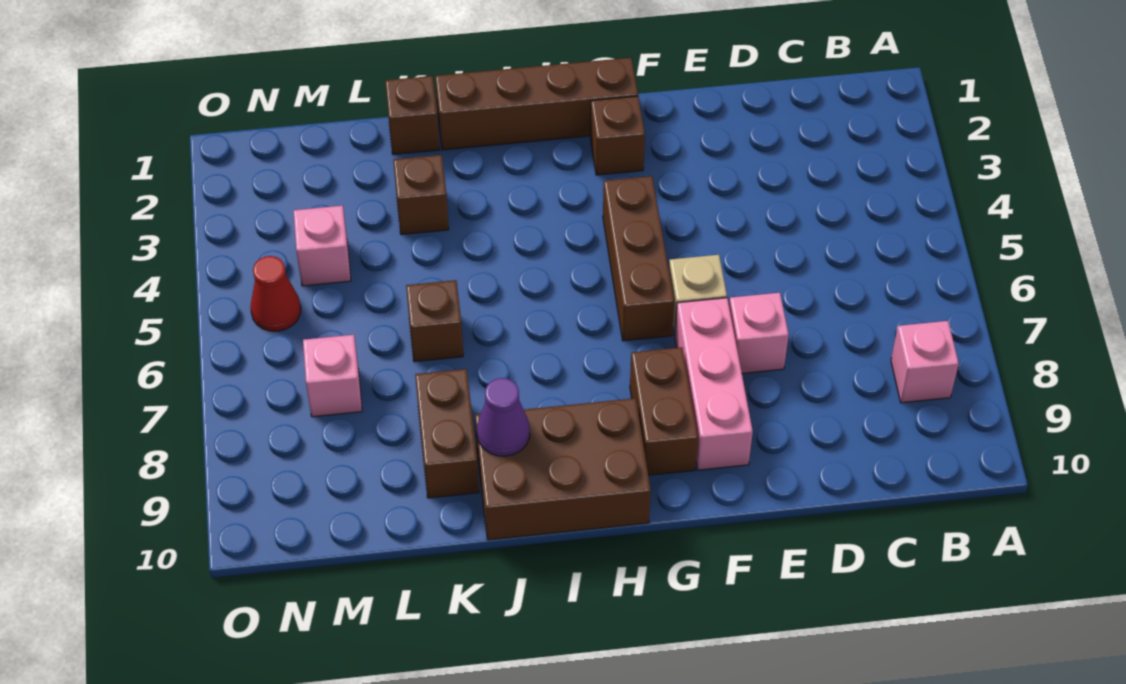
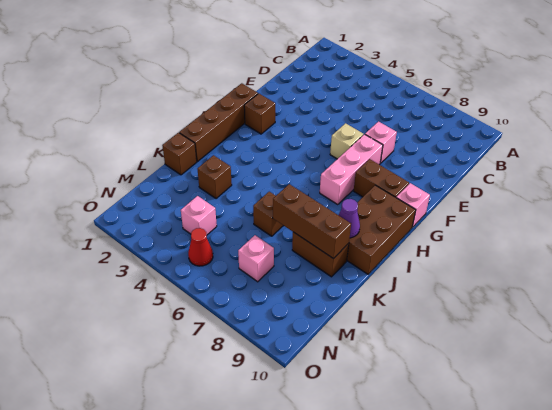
pink brick B8 level 1 -> pink brick G10 level 1
pink brick F7:F9 level 1 -> pink brick F7:H7 level 1
brown brick G4:G6 level 1 -> brown brick K7:K9 level 2

